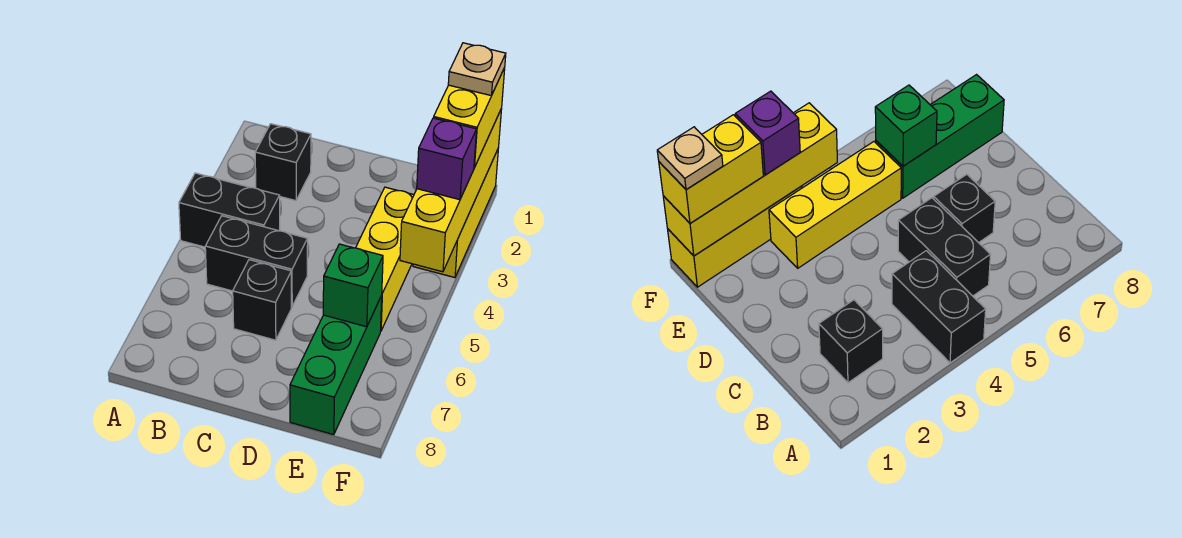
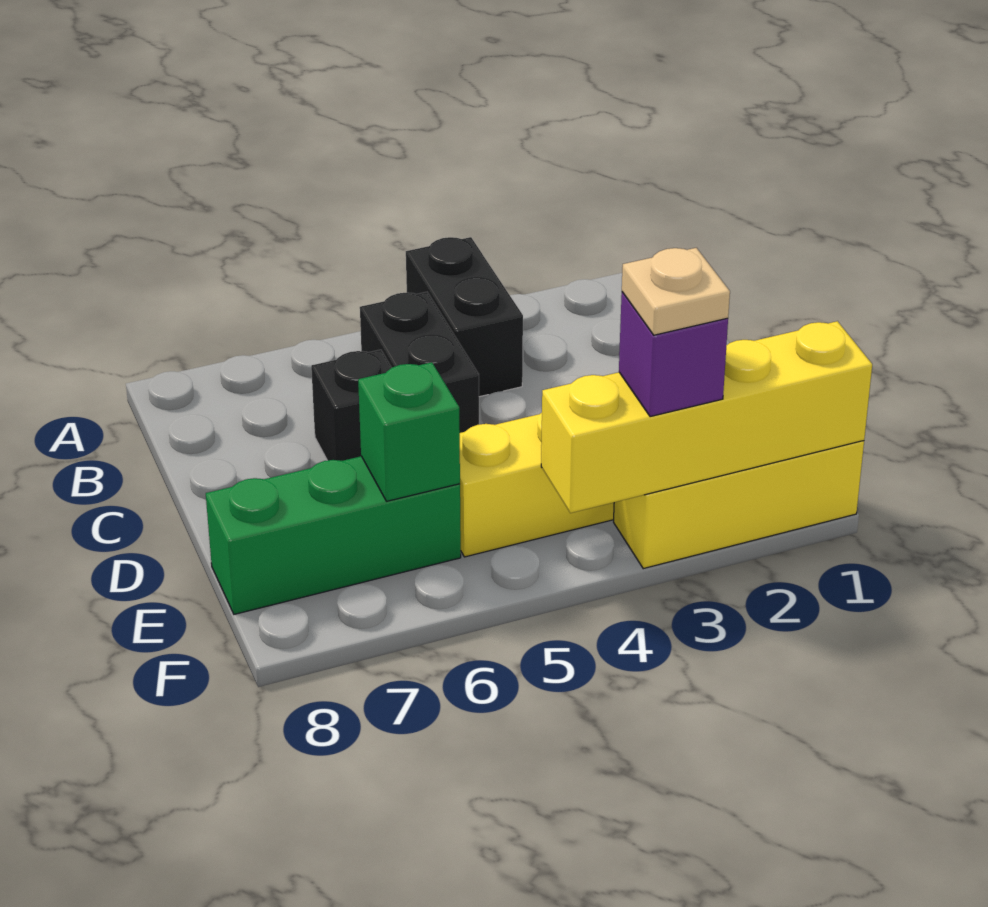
black brick B2 level 1 -> none
yellow brick F1:F2 level 3 -> none
tan plate F1 level 4 -> tan plate F3 level 4

